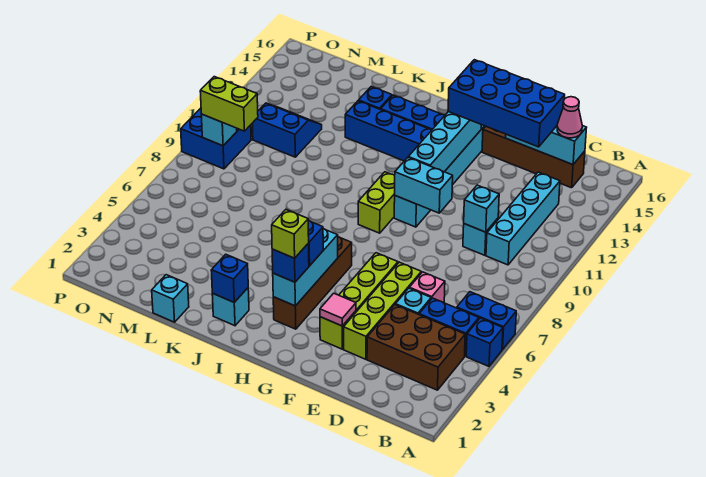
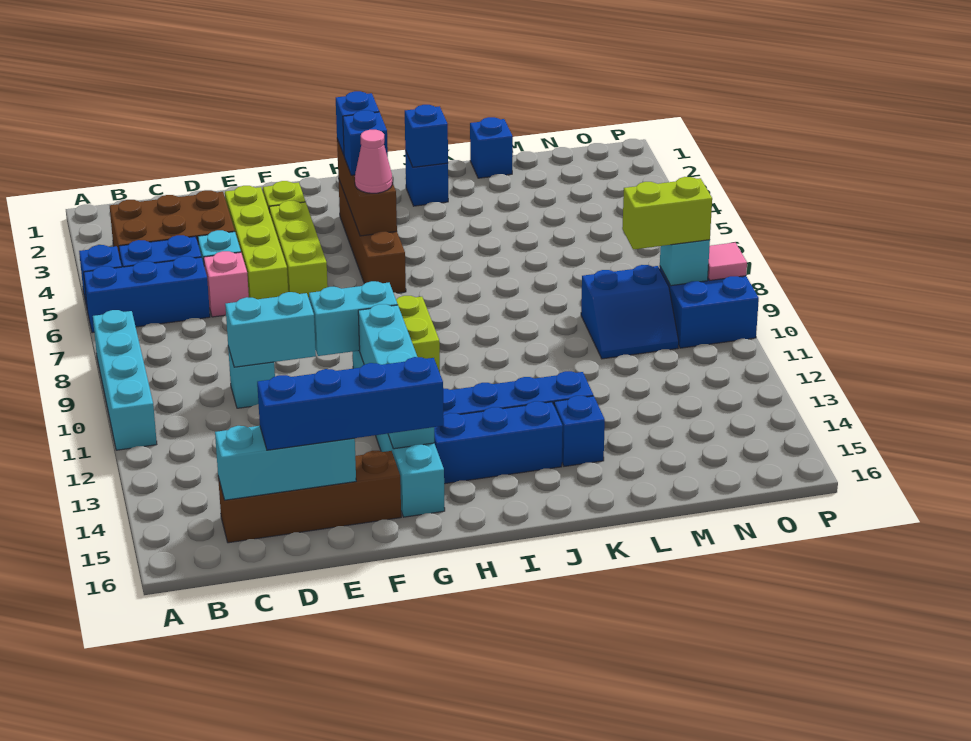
blue brick A6:B6 level 1 -> blue brick A6:C6 level 1
cyan brick C10:C13 level 1 -> cyan brick A8:A11 level 1
pink cone C15 level 3 -> pink cone H5 level 3
cyan brick D10 level 2 -> cyan brick D10:E10 level 2
blue brick D14:G15 level 3 -> blue brick D15:G15 level 3
pink tile F3 level 2 -> pink tile P9 level 2
cyan brick H3:H5 level 2 -> brown brick H3:H5 level 2
lime brick H3 level 4 -> none
cyan brick J2 level 1 -> blue brick J2 level 1
cyan brick L1 level 1 -> blue brick L1 level 1
blue slope M11:N12 level 1 top 11 -> blue slope M9:N10 level 1 top 9

